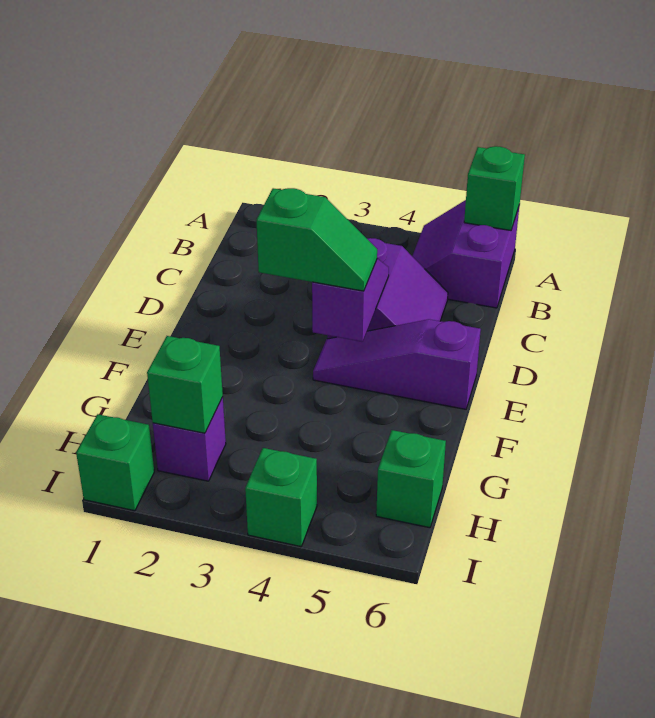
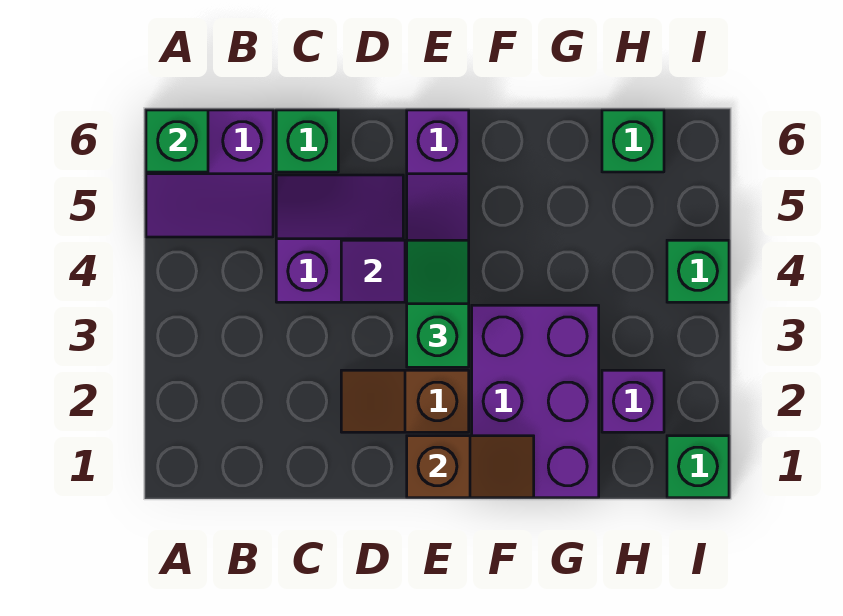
none -> brown slope D2:E2 level 1 top E
none -> brown slope E1:F1 level 2 top E
none -> purple brick F1:G3 level 1
green brick H2 level 2 -> green brick C6 level 1

